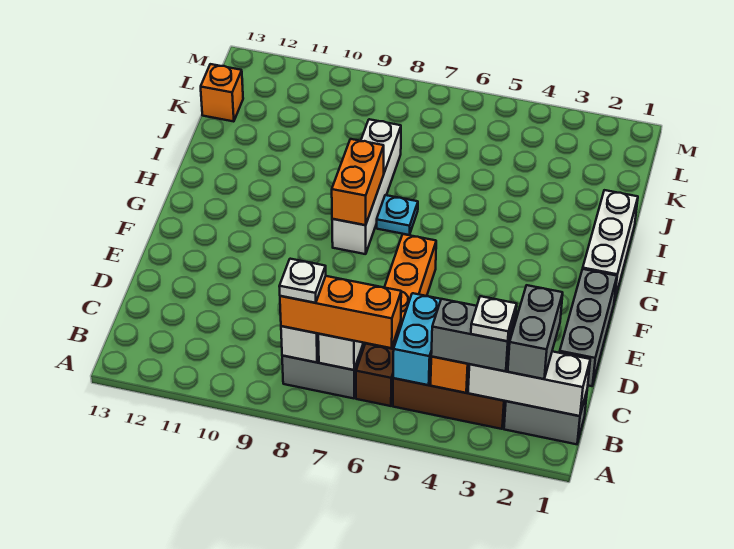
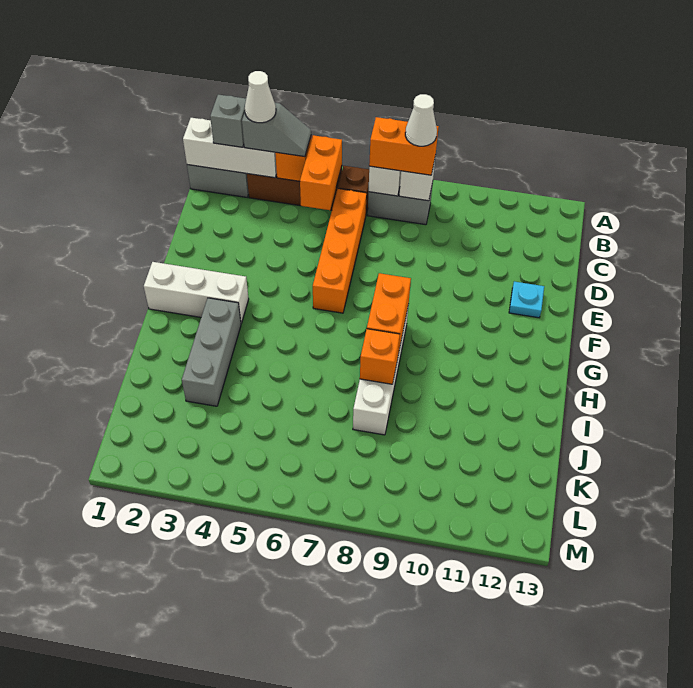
grey brick B2:C2 level 3 -> grey brick B2 level 3
grey brick B3:B4 level 3 -> grey slope B3:B4 level 3 top 3
white plate B3 level 4 -> white cone B3 level 4
cyan brick B5:C5 level 2 -> orange brick B5:C5 level 2
orange brick B6:B8 level 3 -> orange brick B7:B8 level 3
white plate B8 level 4 -> white cone B8 level 4
grey brick D1:F1 level 1 -> grey brick H3:J3 level 1
white brick G1:I1 level 1 -> white brick G1:G3 level 1
cyan plate H7 level 1 -> cyan plate E12 level 1
orange brick K13 level 1 -> orange brick I8 level 2

